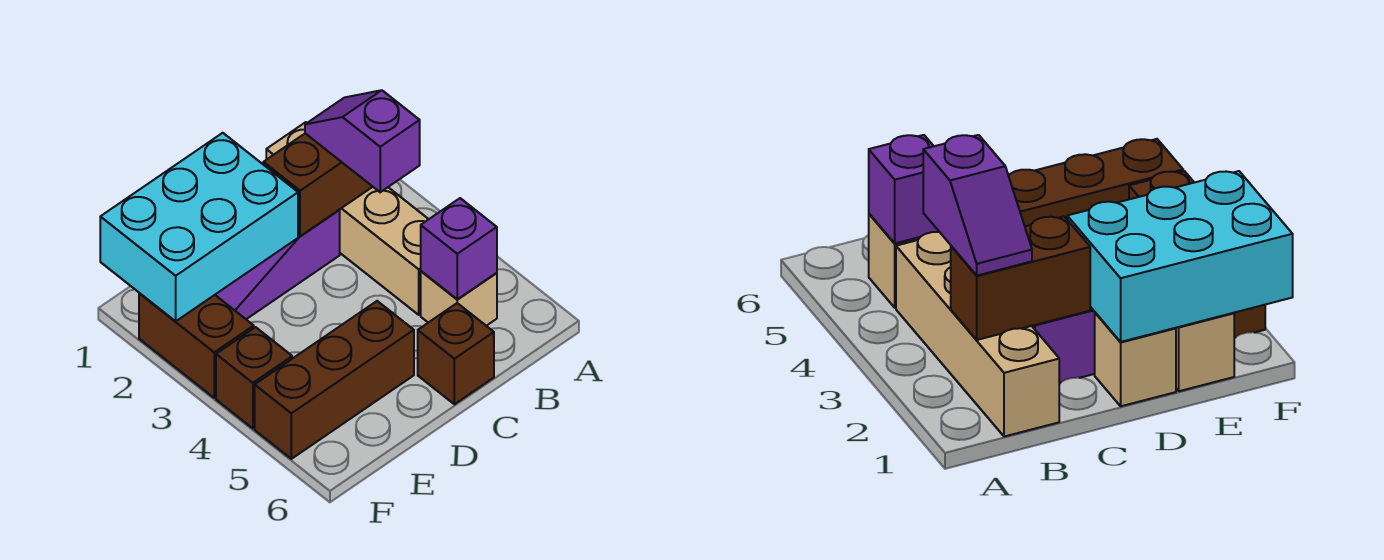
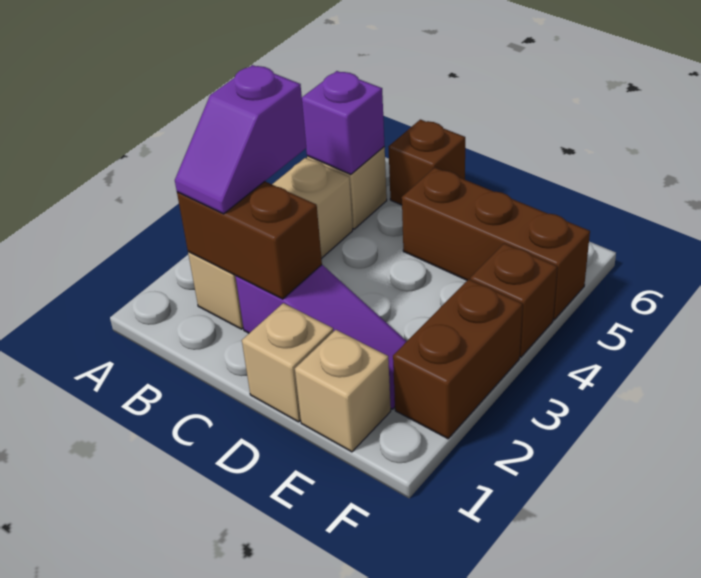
tan brick B1:B4 level 1 -> tan brick B2:B4 level 1
cyan brick D1:F2 level 2 -> none

